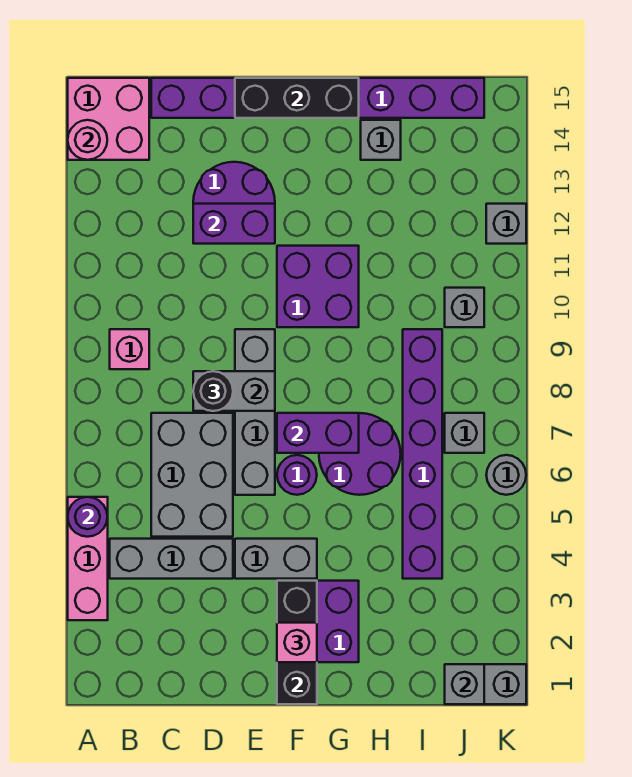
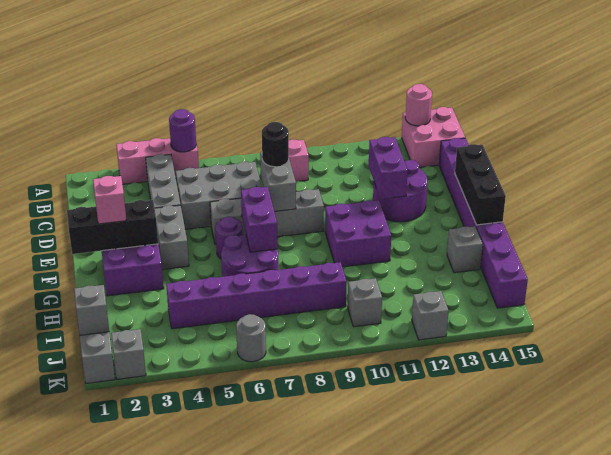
grey brick J7 level 1 -> grey brick K2 level 1

